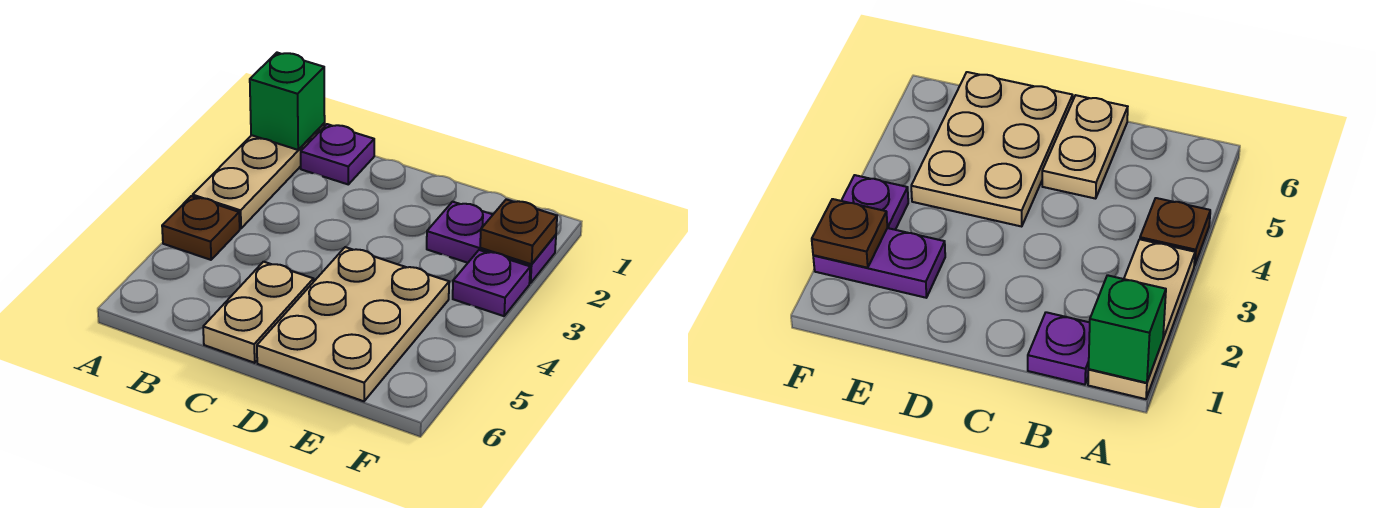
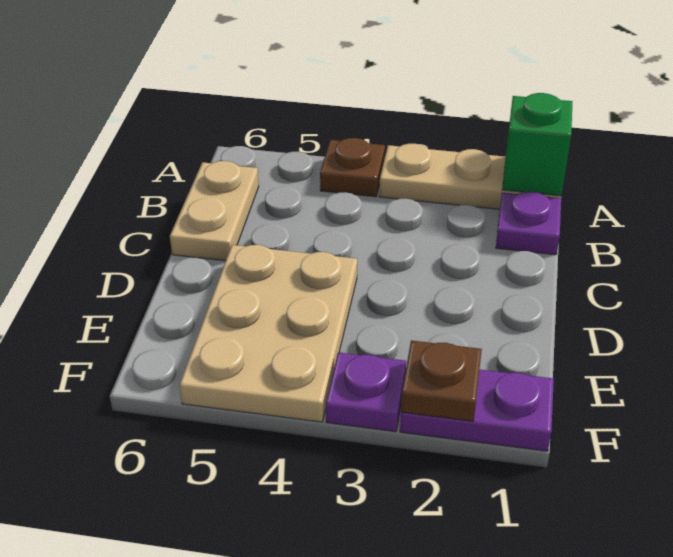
tan plate C5:C6 level 1 -> tan plate B6:C6 level 1
tan plate D4:E6 level 1 -> tan plate D4:F5 level 1
purple plate E2:F2 level 1 -> purple plate F1:F2 level 1

